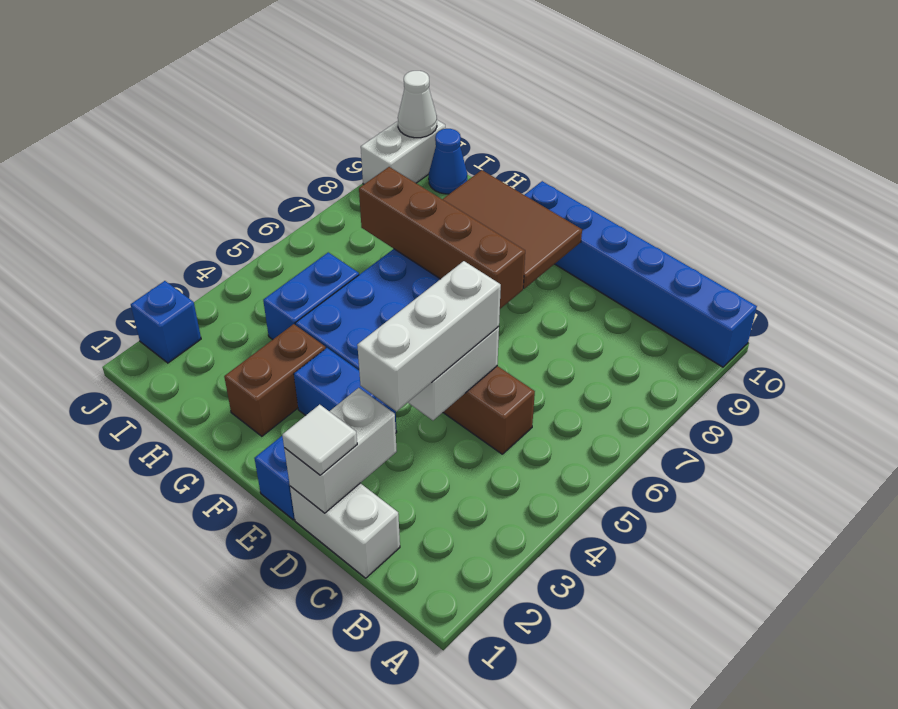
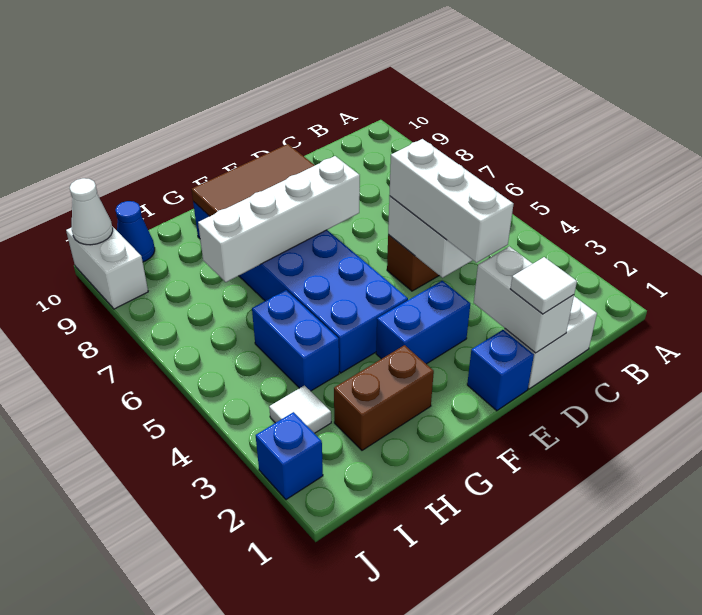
blue brick A10:F10 level 1 -> none
brown brick E7:H7 level 2 -> white brick E7:H7 level 2
brown brick G2:G3 level 1 -> brown brick G2:H2 level 1
none -> white tile I3 level 1

